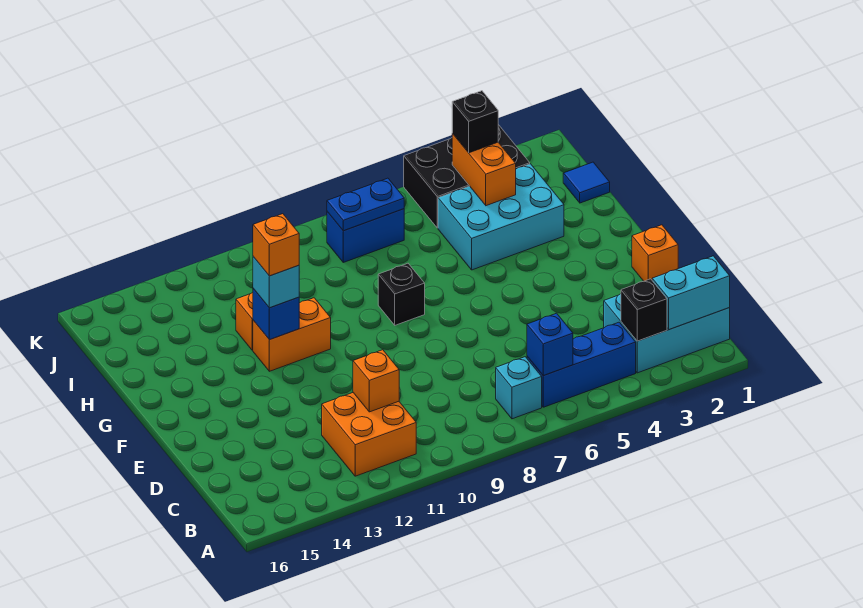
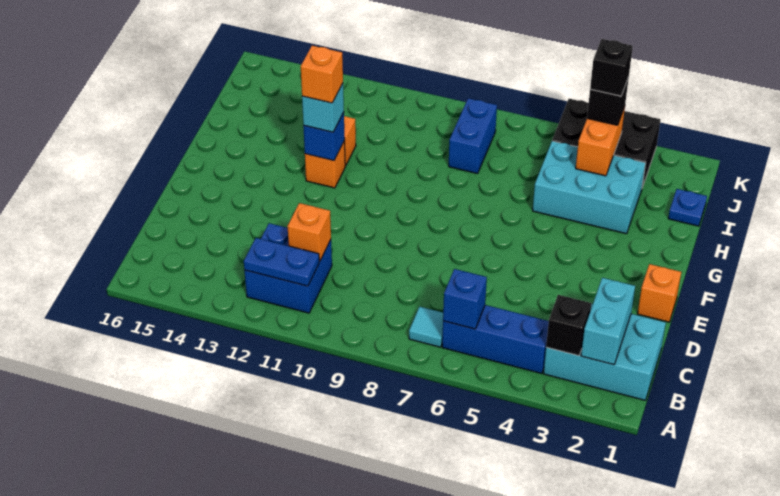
cyan brick B1:B2 level 2 -> cyan brick B2:C2 level 2
cyan brick B7 level 1 -> cyan tile B7 level 1
orange brick B11:C12 level 1 -> blue brick B11:C12 level 1
black brick G8 level 1 -> black brick J4 level 4
orange brick G11:G12 level 1 -> orange brick G12 level 1
blue tile I1 level 1 -> blue plate I1 level 1
blue brick J7:J8 level 1 -> blue brick I8:J8 level 1
blue plate J7:J8 level 2 -> blue plate B11:B12 level 2

